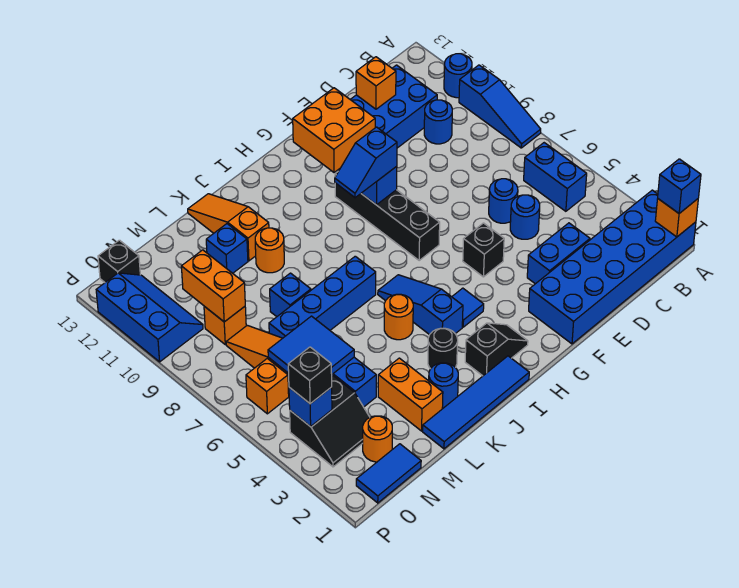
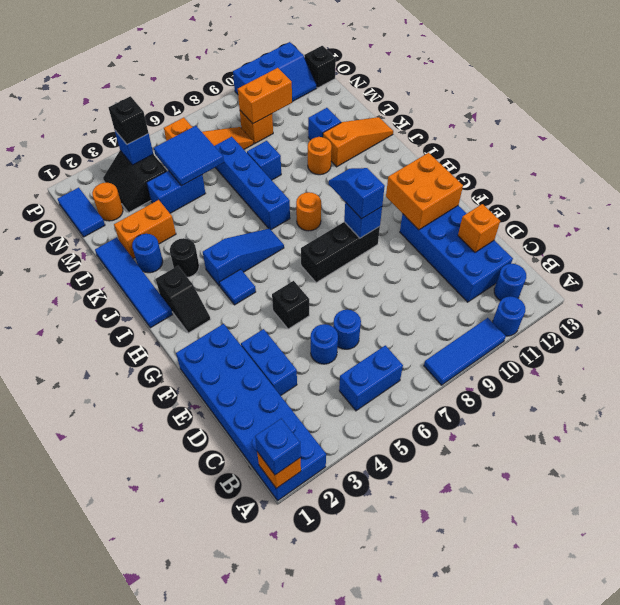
blue slope A8:A10 level 1 top 10 -> blue tile A8:A10 level 1
blue round brick C10 level 1 -> blue round brick B12 level 1
black brick G7:G10 level 1 -> black brick G7:G9 level 1
orange round brick J5 level 1 -> orange round brick I8 level 1

